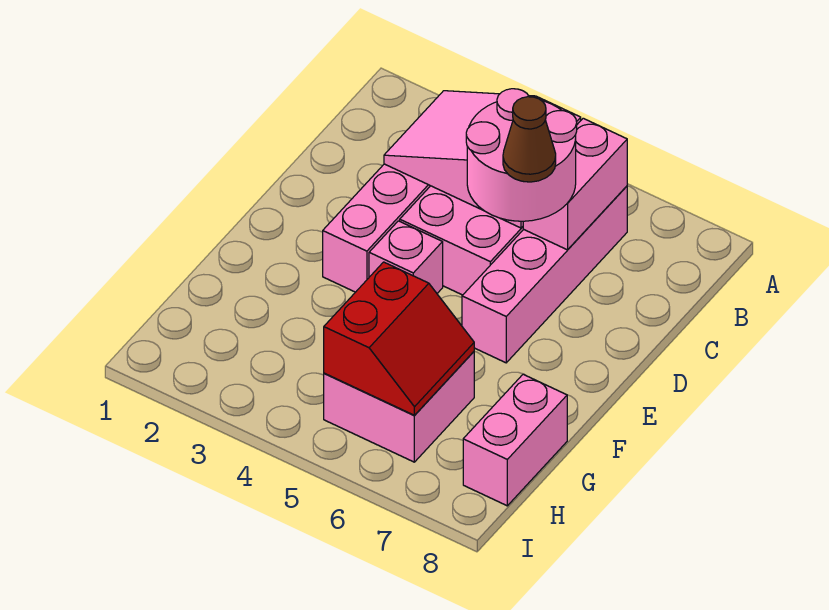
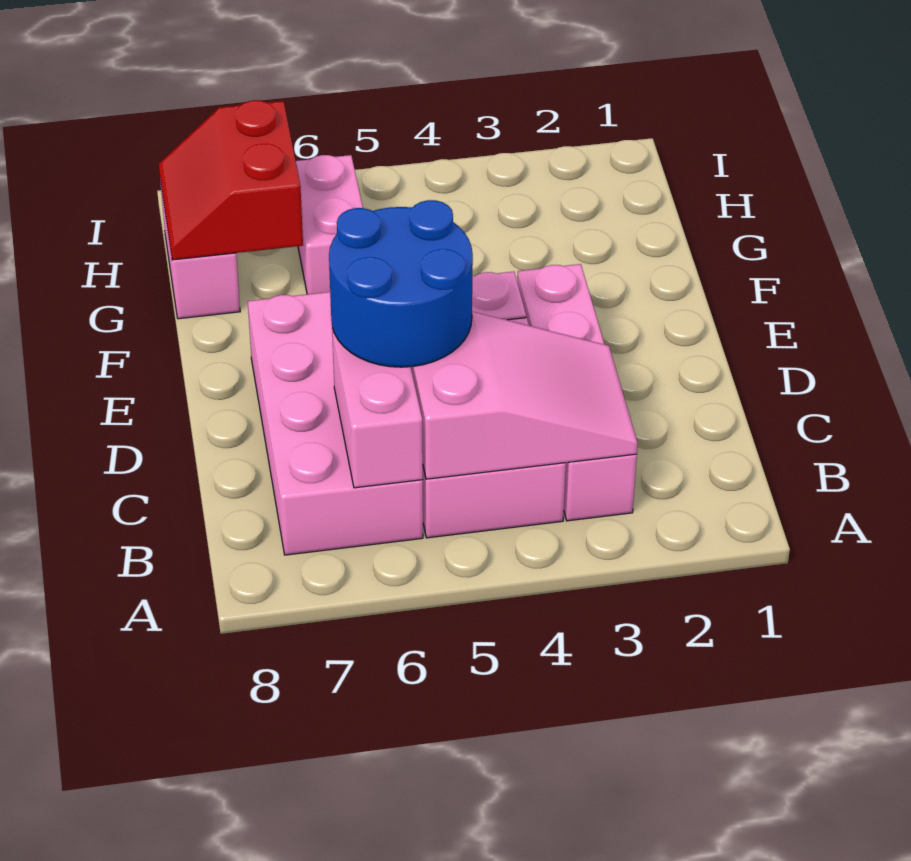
pink brick B6:E6 level 1 -> pink brick B6:E7 level 1
pink round brick C5:D6 level 3 -> blue round brick C5:D6 level 3
brown cone D6 level 4 -> none
pink brick G5:H6 level 1 -> pink brick G6:H6 level 1
red slope G5:H6 level 2 top 5 -> red slope G7:H8 level 2 top 7

